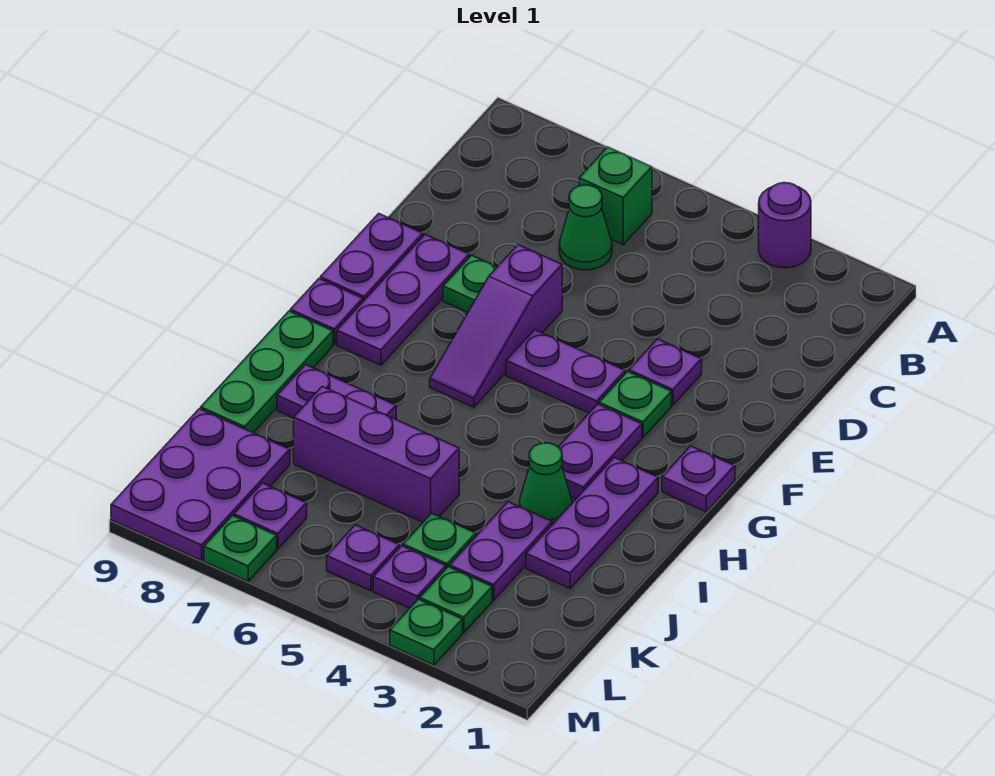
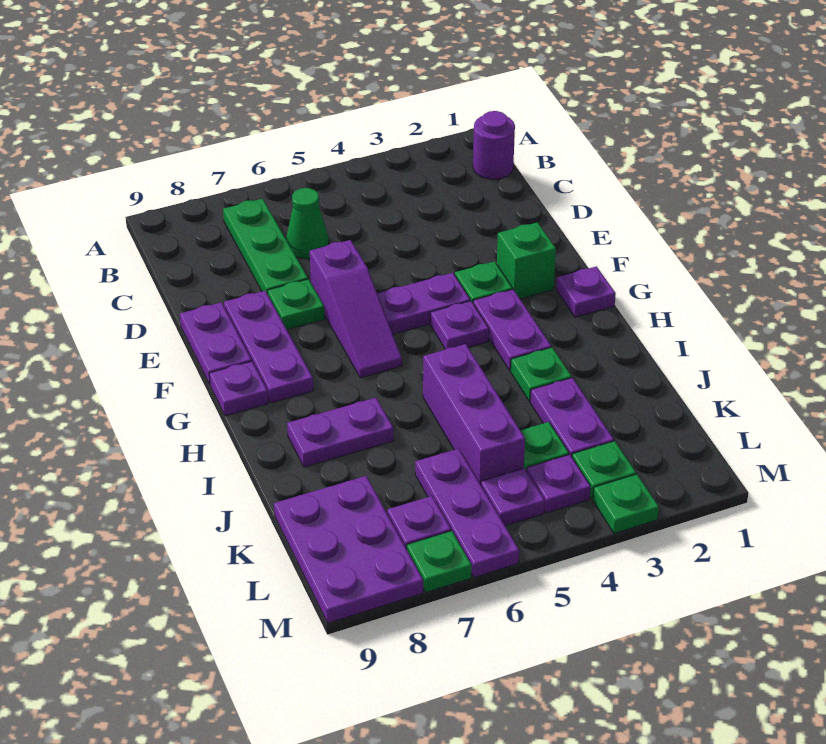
purple round brick A3 level 1 -> purple round brick B1 level 1
green brick B6 level 1 -> green brick F2 level 1
purple plate E3 level 1 -> purple plate G4 level 1
purple plate H2:J2 level 1 -> purple plate K6:M6 level 1
green plate H9:J9 level 1 -> green plate B7:D7 level 1
green cone I3 level 1 -> green plate I3 level 1
purple brick J5:J7 level 1 -> purple brick I5:K5 level 1

